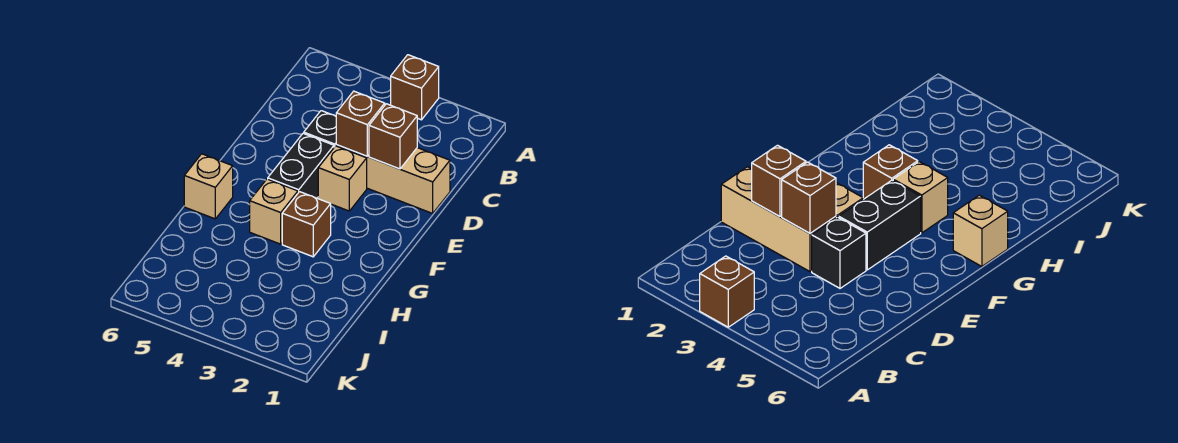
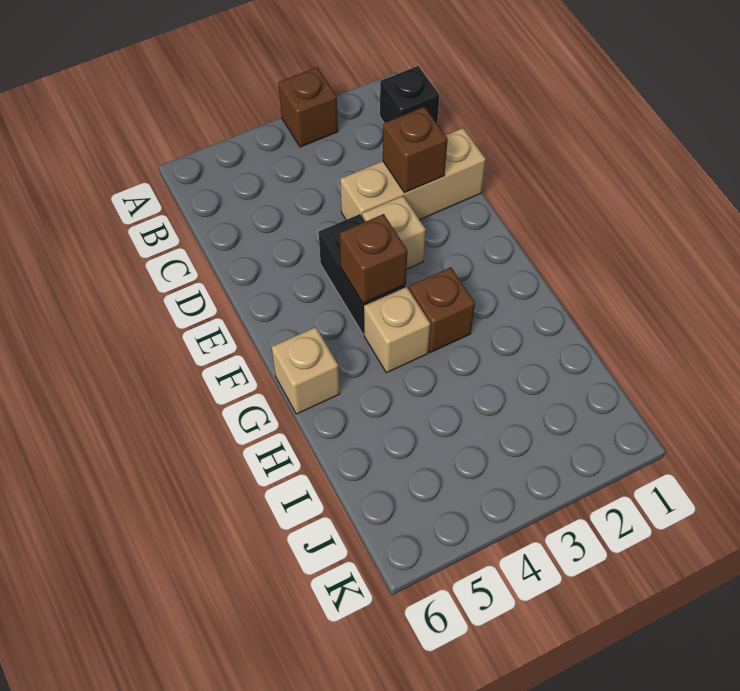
brown brick D3 level 2 -> brown brick F4 level 2
black brick D4 level 1 -> black brick B1 level 1

